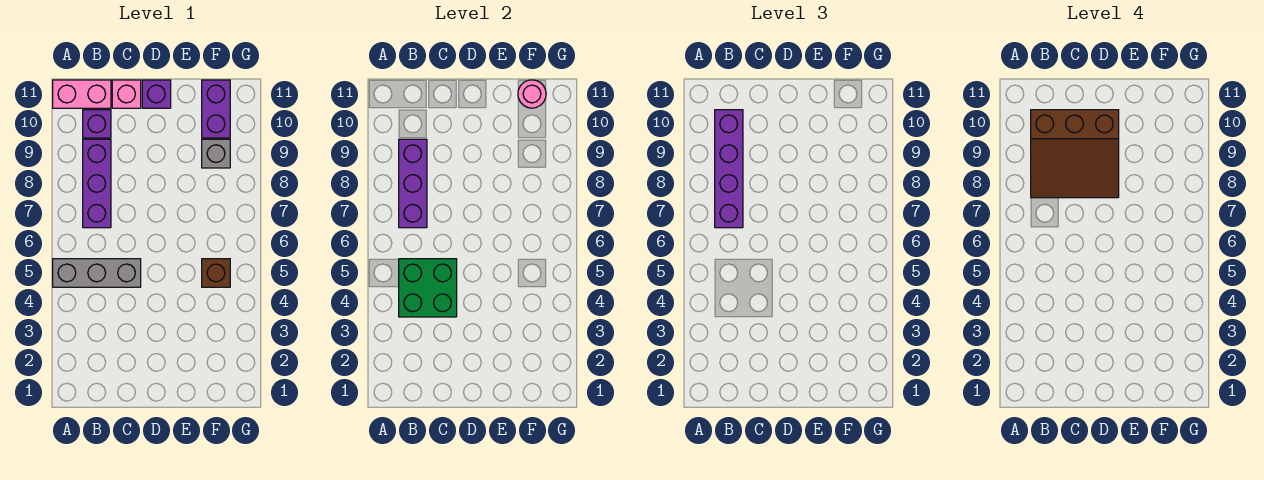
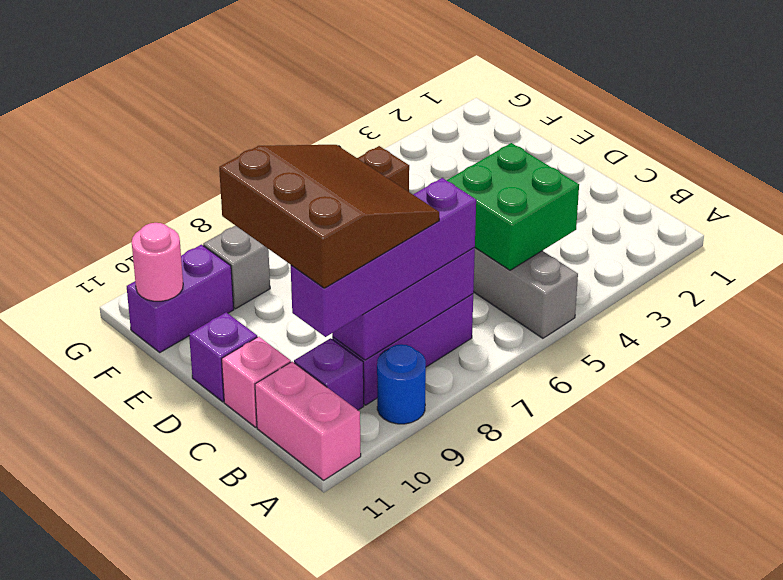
none -> blue round brick A9 level 1

